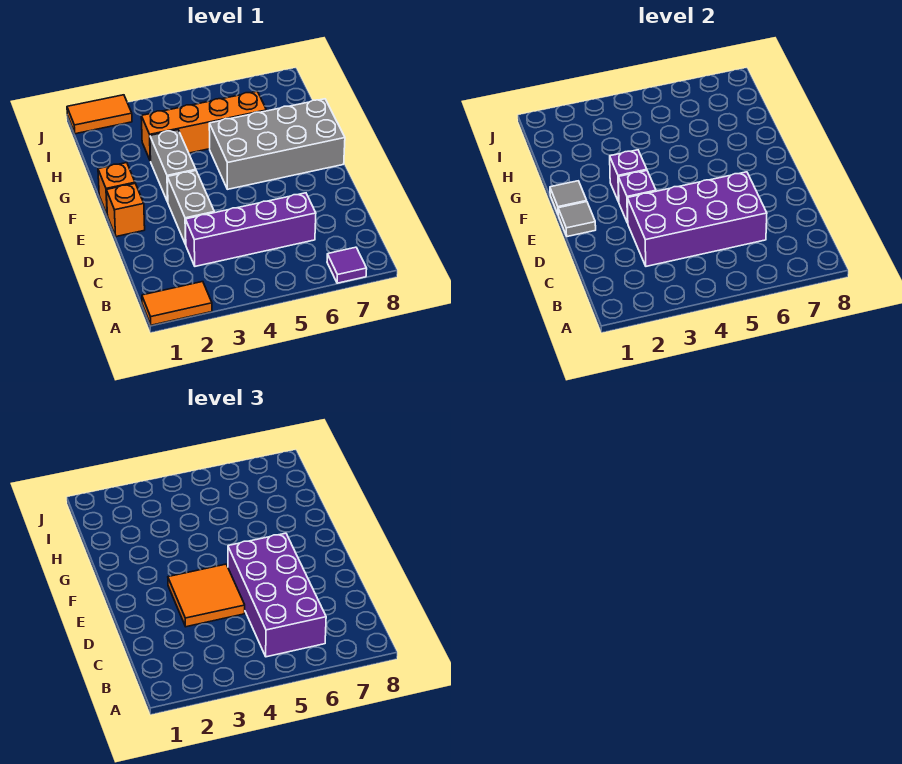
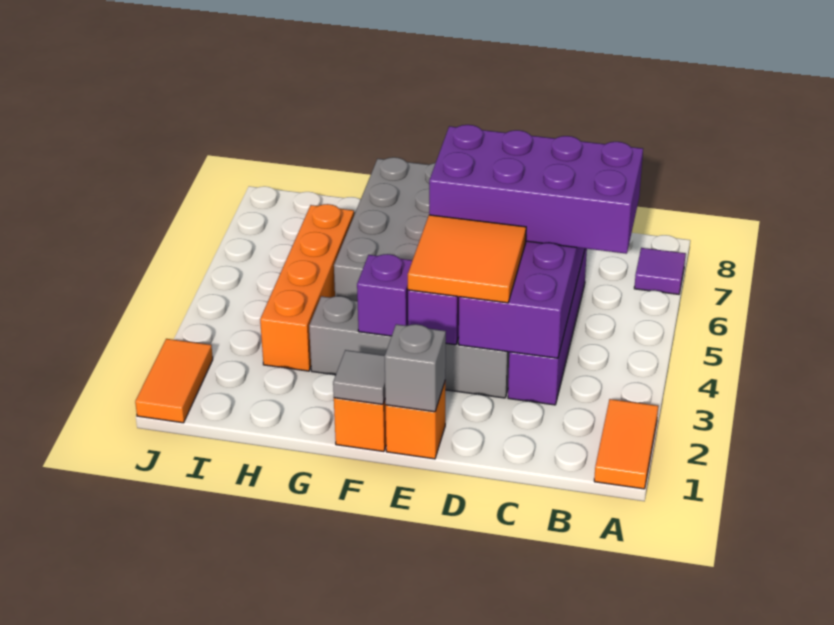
grey tile E1 level 2 -> grey brick E1 level 2

